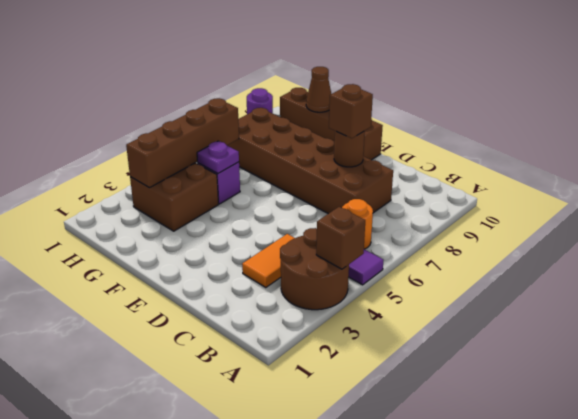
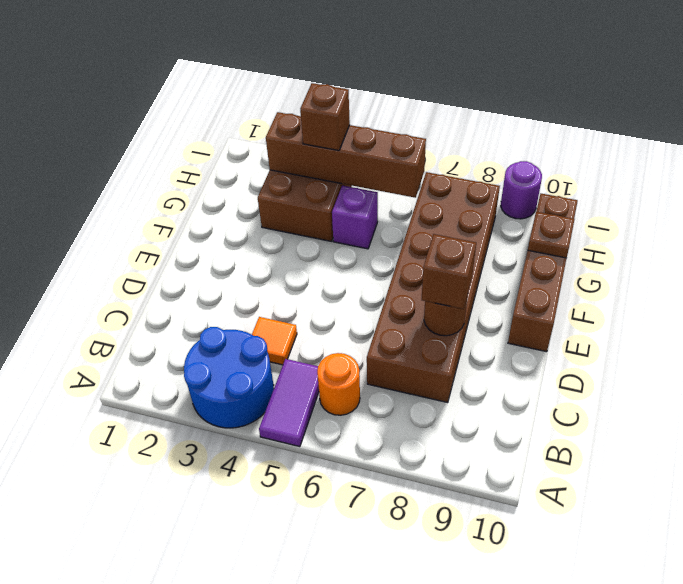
brown round brick A3:B4 level 1 -> blue round brick A3:B4 level 1
brown brick A4 level 2 -> brown brick H4 level 3
orange tile C3:C4 level 1 -> orange tile C4 level 1
purple plate G5 level 2 -> none
brown cone G10 level 2 -> brown plate G10 level 2

